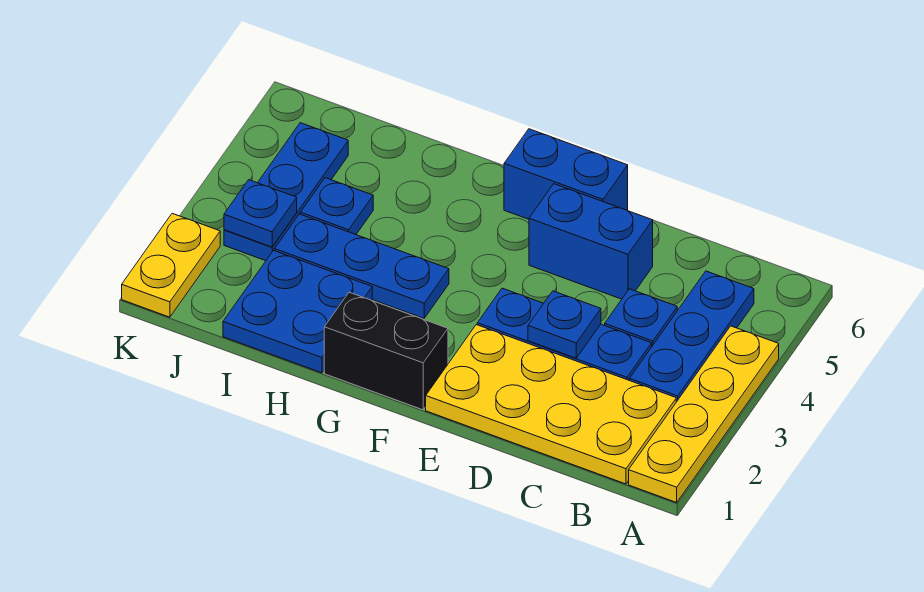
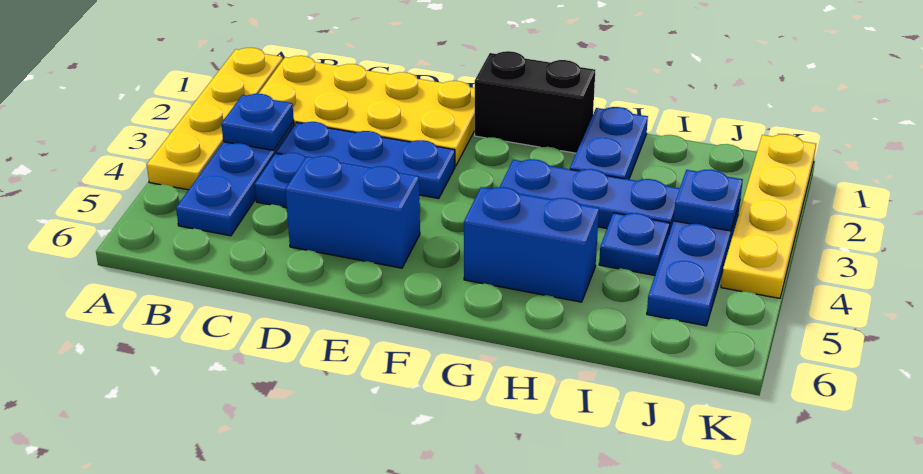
blue plate D3 level 2 -> blue plate B3 level 2
blue brick E6:F6 level 1 -> blue brick G5:H5 level 1
blue plate H1:I2 level 1 -> blue plate H1:H2 level 1
yellow plate K1:K2 level 1 -> yellow plate K1:K4 level 1

